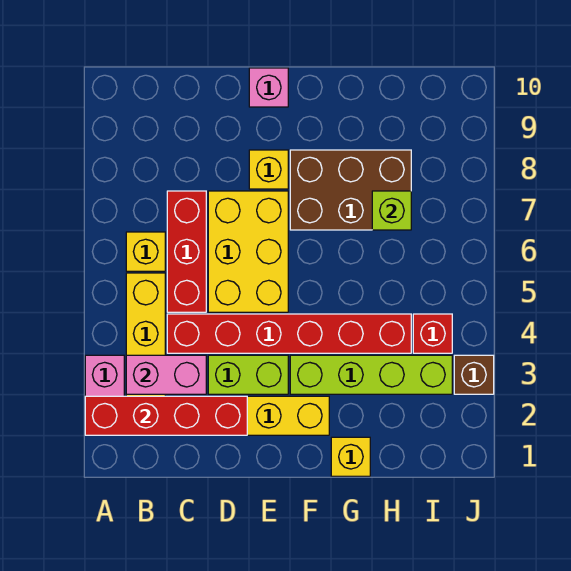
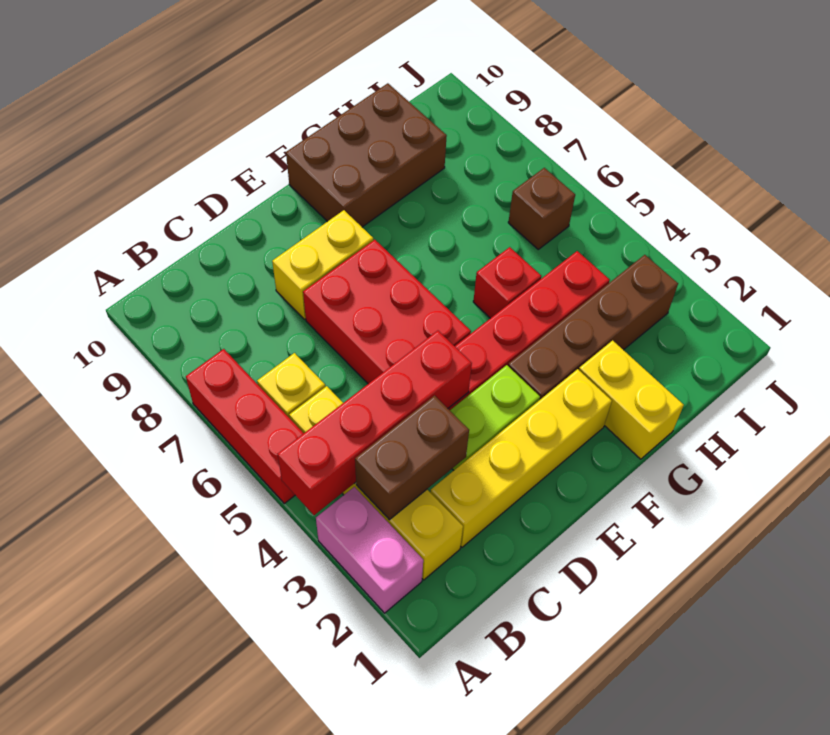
red brick A2:D2 level 2 -> red brick A4:D4 level 2
pink brick B3:C3 level 2 -> brown brick B3:C3 level 2
red brick C5:C7 level 1 -> red brick A5:A7 level 1
yellow brick D5:E7 level 1 -> red brick D5:E7 level 1
yellow brick E8 level 1 -> yellow brick D8:E8 level 1
pink brick E10 level 1 -> none
lime brick F3:I3 level 1 -> brown brick F3:I3 level 1
brown brick F7:H8 level 1 -> brown brick F9:H10 level 1
yellow brick G1 level 1 -> yellow brick G1:G2 level 1
lime brick H7 level 2 -> none
red brick I4 level 1 -> red brick G5 level 1
brown brick J3 level 1 -> brown brick I6 level 1

